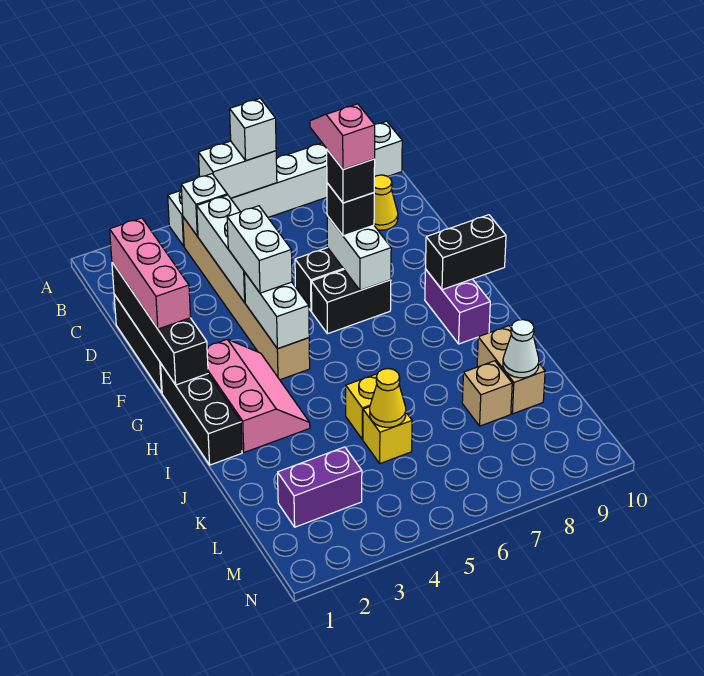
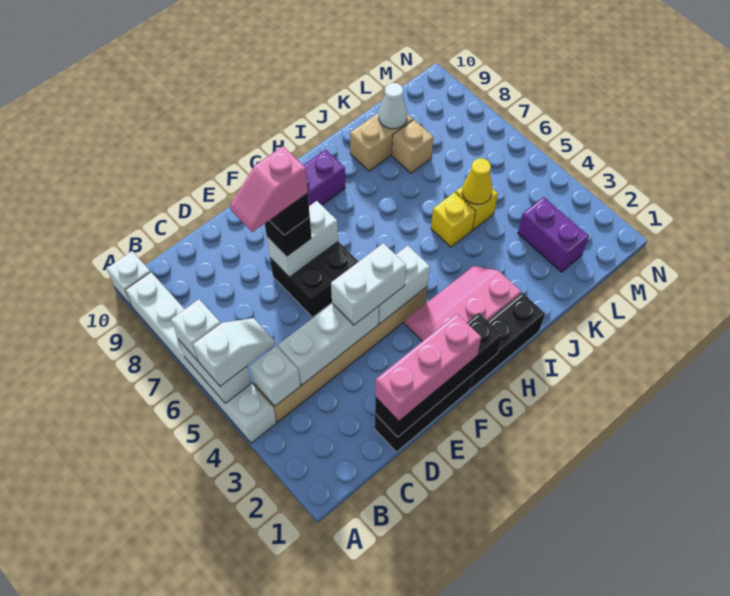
none -> white slope A5:B5 level 3 top A
yellow cone C9 level 1 -> none
black brick G9:G10 level 2 -> none

